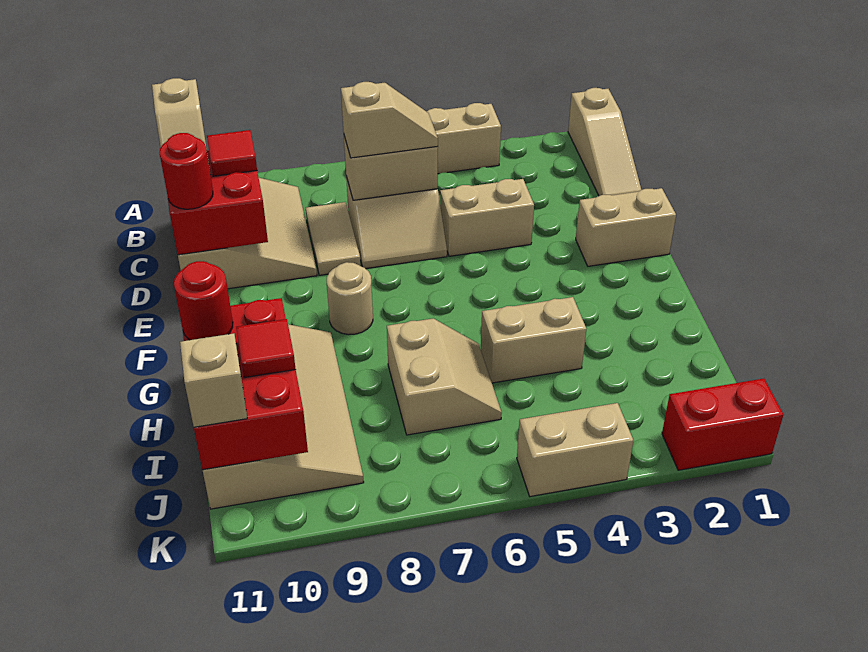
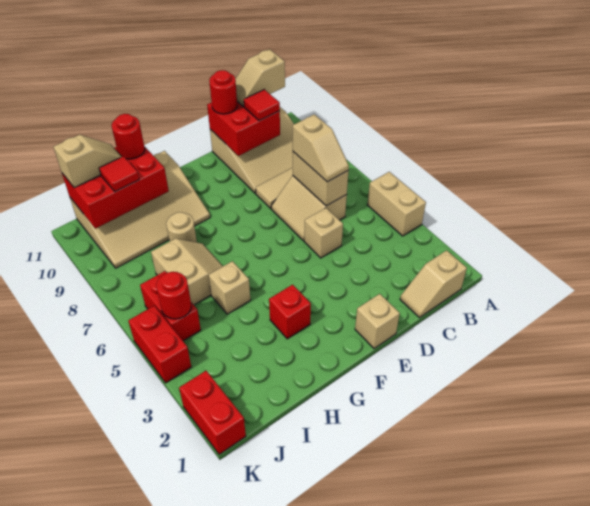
tan slope A1:C1 level 1 top A -> tan slope B1:C1 level 1 top B
tan brick D4:D5 level 1 -> tan brick D5 level 1
tan brick E1:E2 level 1 -> tan brick E1 level 1
tan round brick F8 level 1 -> tan round brick H8 level 1
none -> red brick G3 level 1
tan brick H4:H5 level 1 -> tan brick H5 level 1
tan slope H6:I7 level 1 top 7 -> tan slope H6:I7 level 1 top I
none -> red brick J5:J6 level 1
none -> red round brick J5 level 2
tan brick K4:K5 level 1 -> red brick K4:K5 level 1

